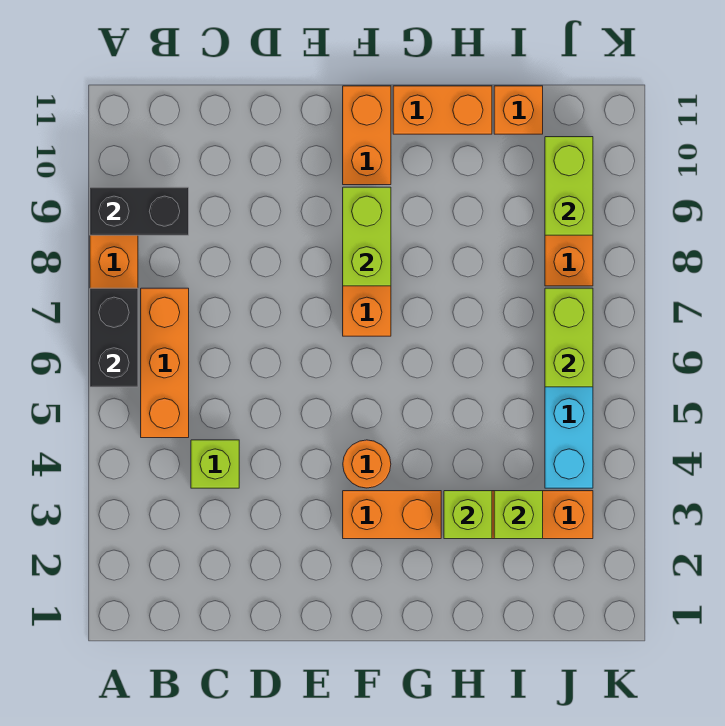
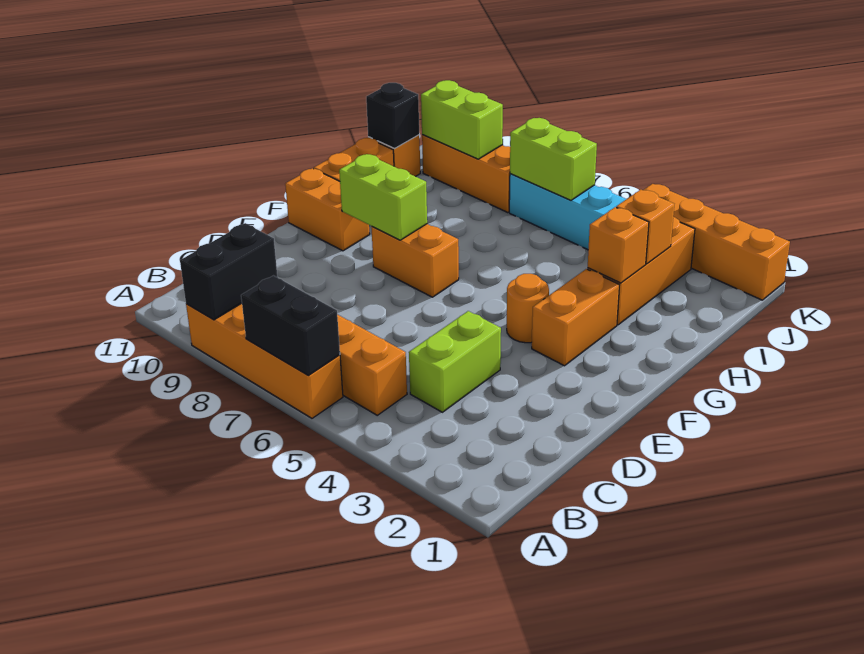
lime brick C4 level 1 -> lime brick C4:D4 level 1
lime brick H3 level 2 -> orange brick H3 level 2
lime brick I3 level 2 -> orange brick I3 level 2
none -> black brick I11 level 2
none -> orange brick K1:K4 level 1

